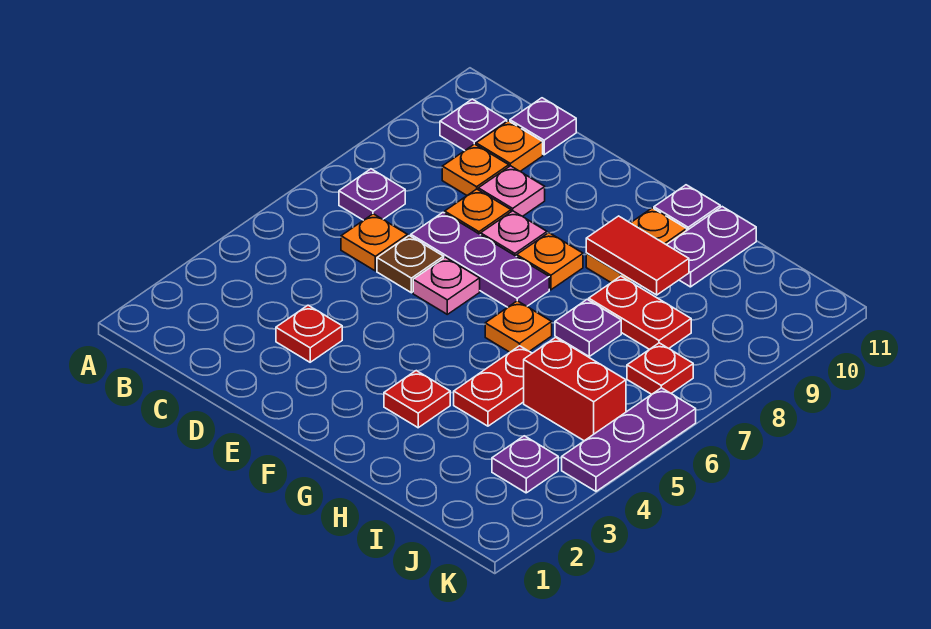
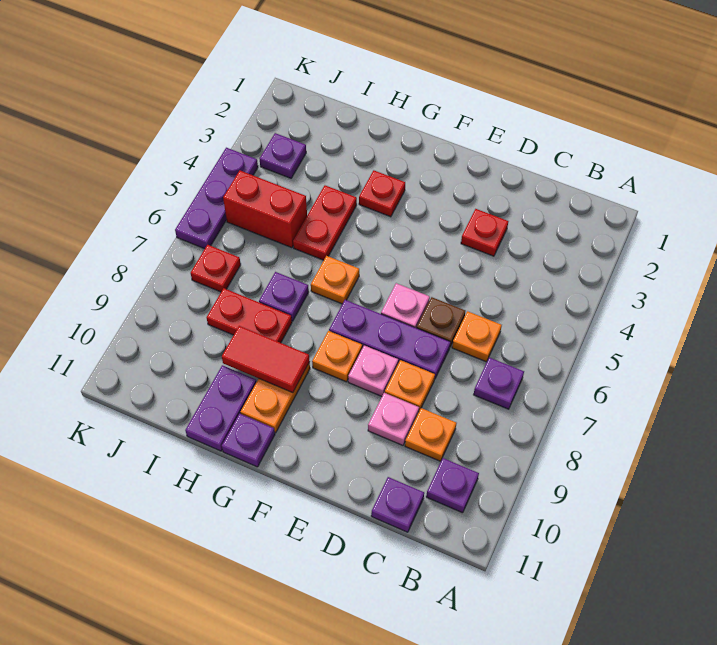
orange plate C10 level 1 -> none

